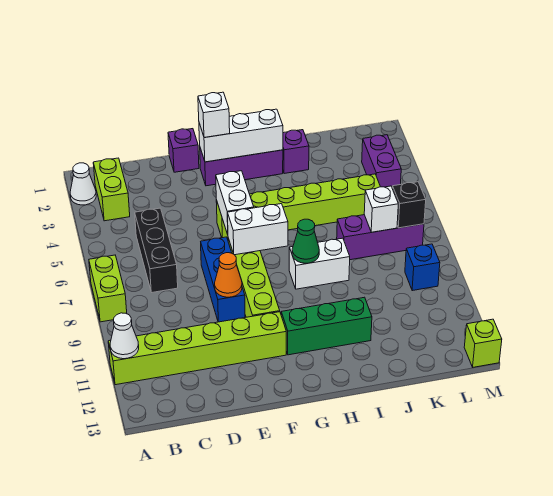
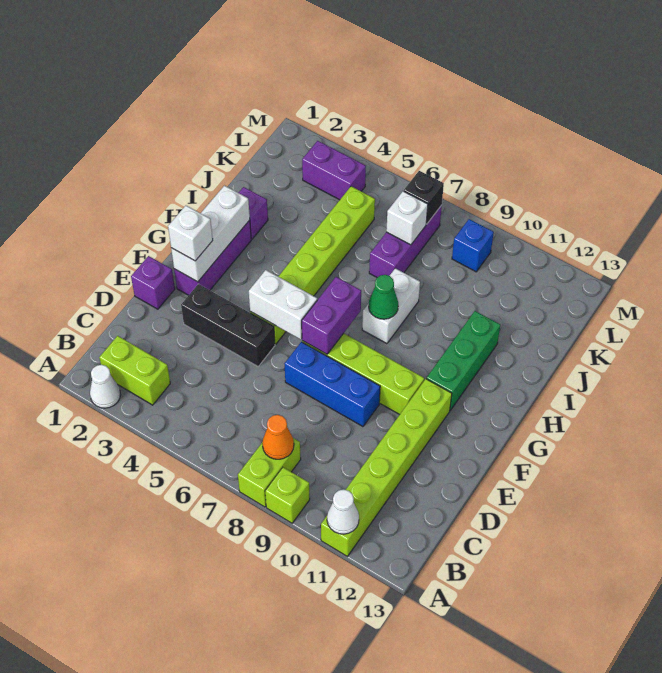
lime brick A7:A8 level 1 -> lime brick A8:B8 level 1
black brick C5:C7 level 1 -> black brick E3:E5 level 1
orange cone E9 level 2 -> orange cone B8 level 2
white brick F7:G7 level 2 -> purple brick F7:G7 level 2
lime brick M13 level 1 -> lime brick A9 level 1

